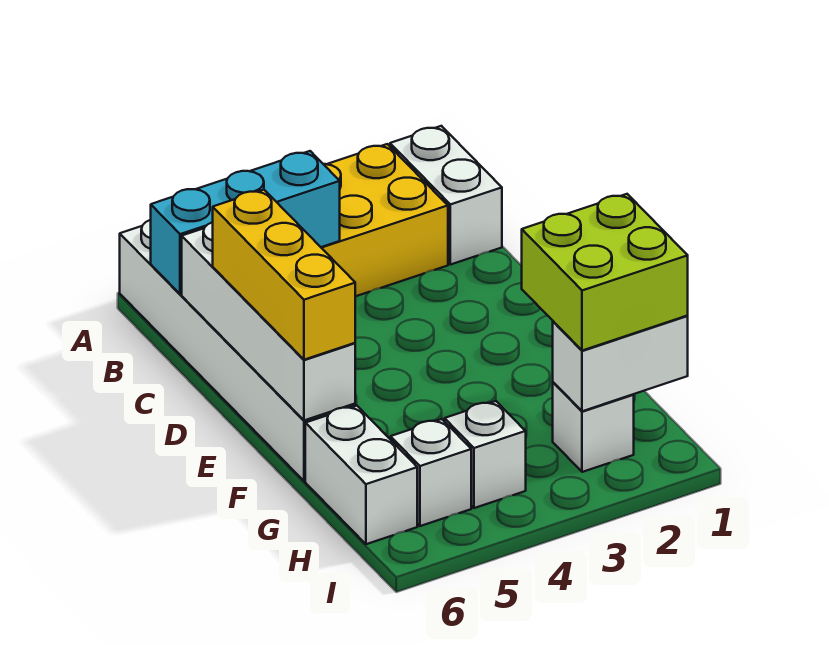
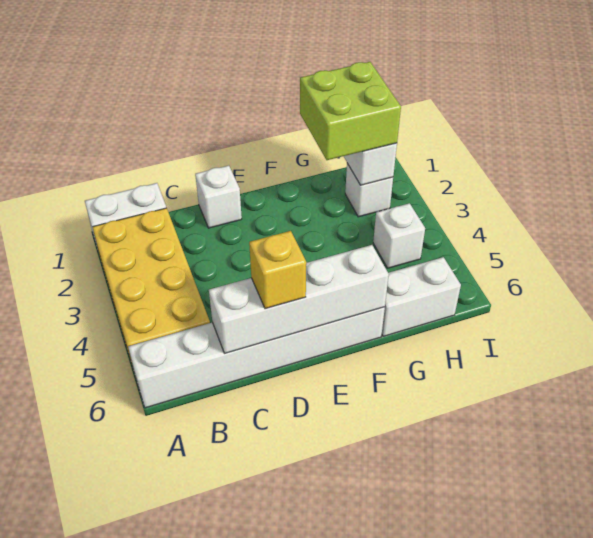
cyan brick B4:B6 level 2 -> none
yellow brick D6:F6 level 3 -> yellow brick D6 level 3
white brick H5 level 1 -> white brick D1 level 1

